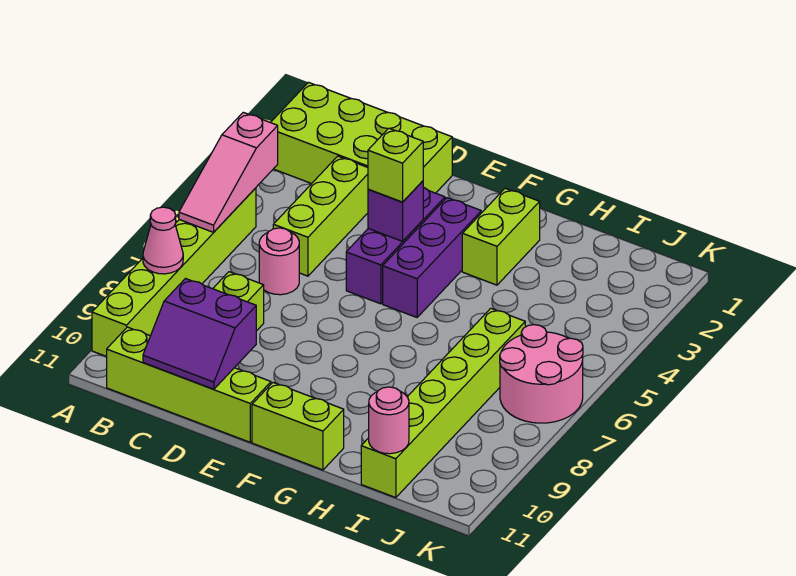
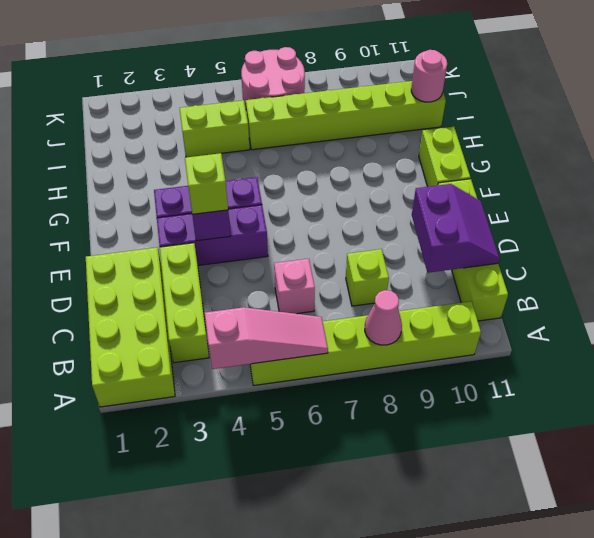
lime brick C3:C5 level 1 -> lime brick B3:D3 level 1
pink round brick C6 level 1 -> pink brick C6 level 1
lime brick G2:G3 level 1 -> lime brick I4:I5 level 1

